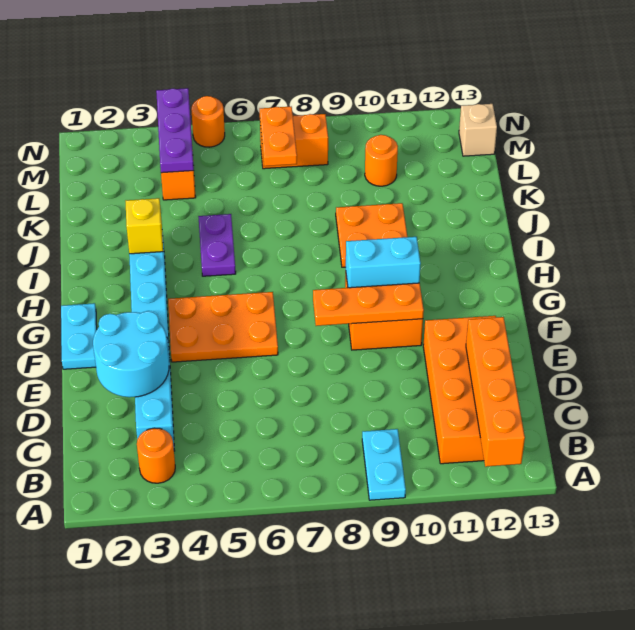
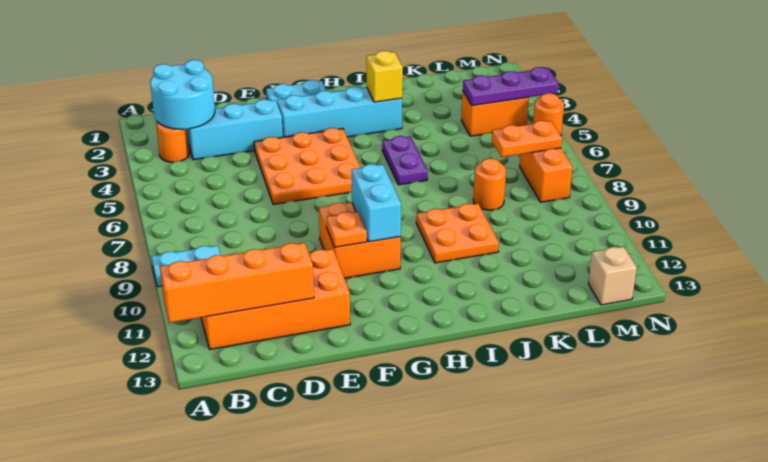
cyan round brick D2:E3 level 2 -> cyan round brick B2:C3 level 2
orange plate F4:G6 level 1 -> orange plate E4:G6 level 1
orange plate F8:F10 level 2 -> orange plate F10 level 2
purple plate I5:J5 level 1 -> purple plate I5:I6 level 1
orange round brick L10 level 1 -> orange round brick K8 level 1

